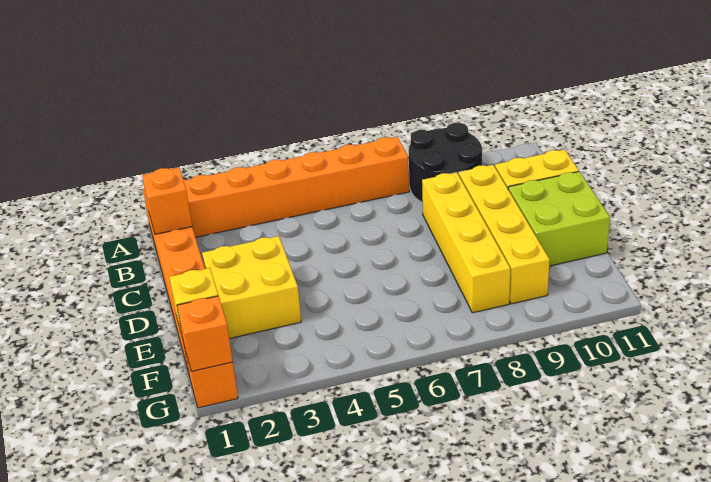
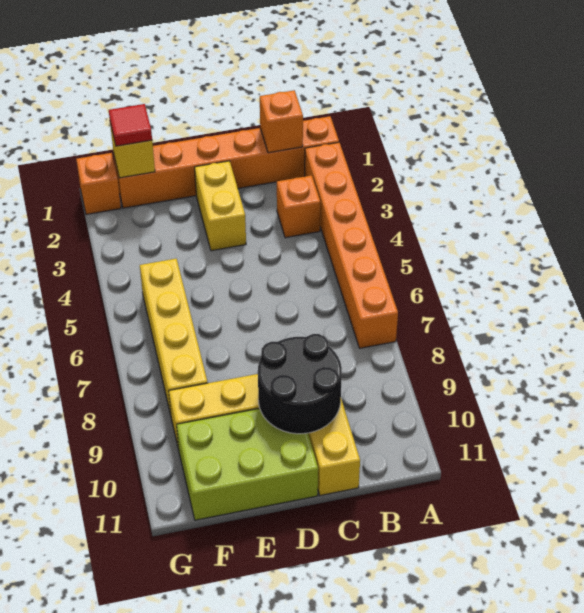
black round brick A8:B9 level 1 -> black round brick C9:D10 level 2
yellow brick C8:F8 level 1 -> yellow brick F5:F8 level 1
yellow brick D2:E3 level 1 -> yellow brick D2:D3 level 1
lime brick D10:E11 level 1 -> lime brick D10:F11 level 1
none -> red tile F1 level 3
orange brick G1 level 2 -> orange brick B3 level 1

